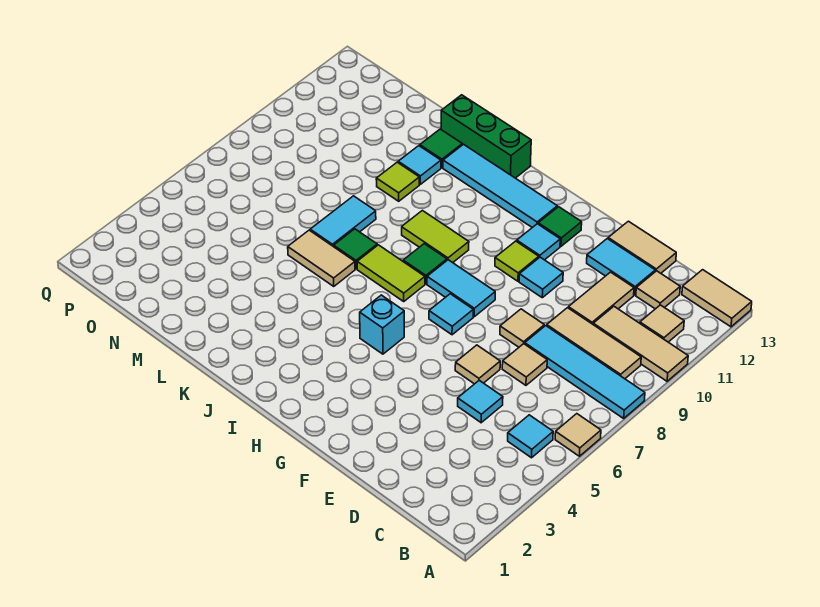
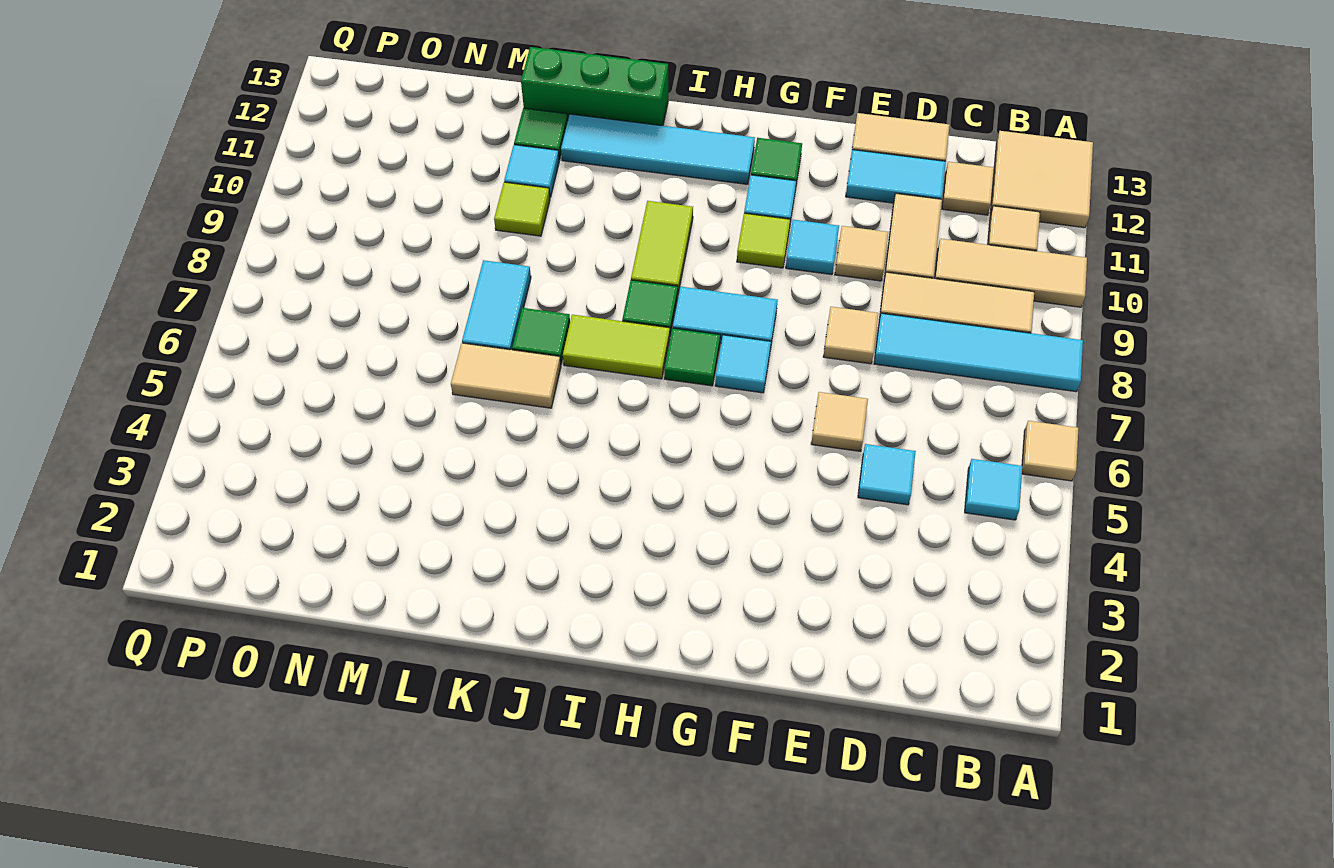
tan tile A13:B13 level 1 -> tan tile A12:B13 level 1
tan tile D7 level 1 -> tan tile E10 level 1
cyan brick H5 level 1 -> none
none -> green tile H7 level 1
lime tile I9:J9 level 1 -> lime tile I9:I10 level 1

